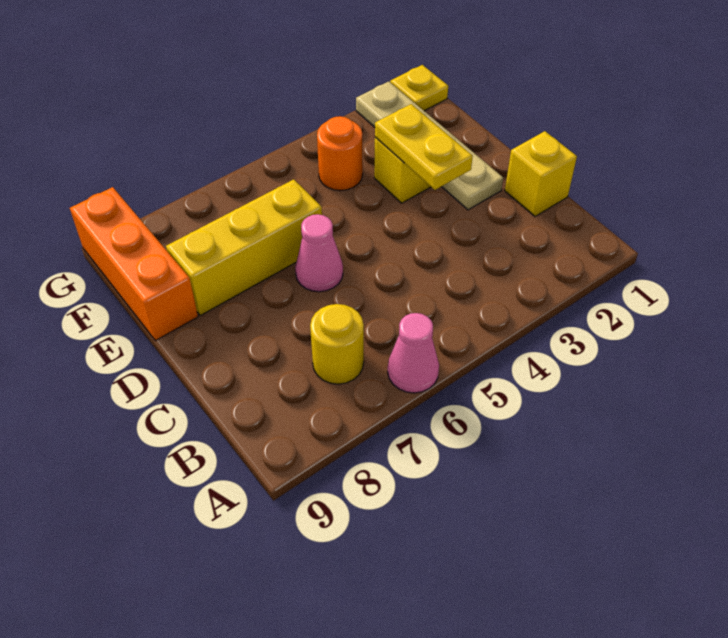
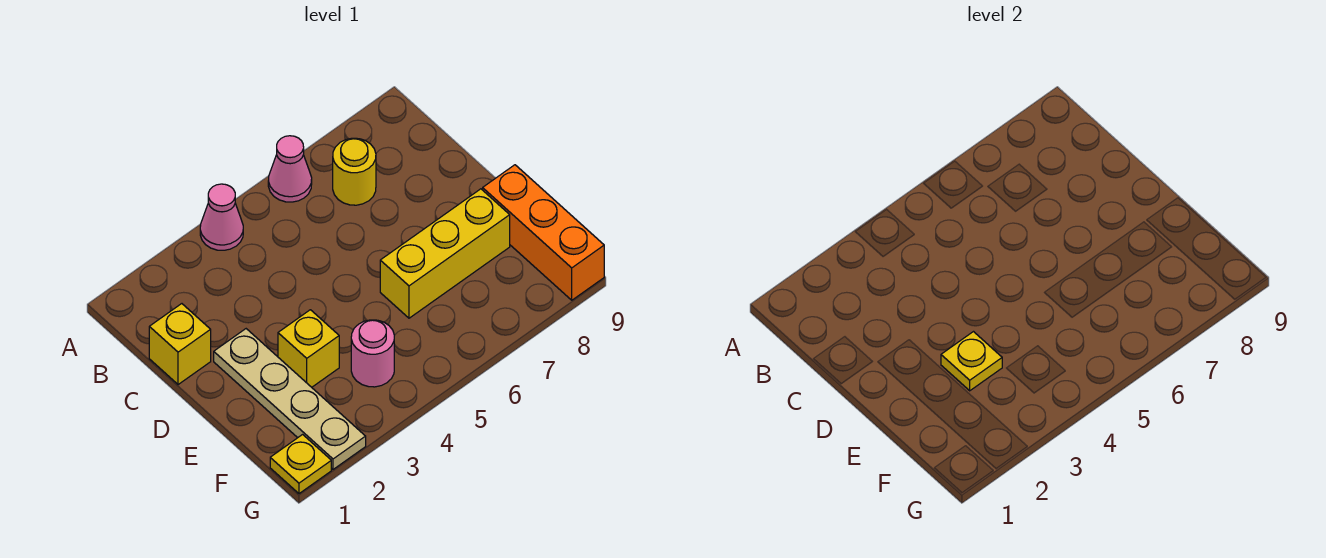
yellow plate D3:E3 level 2 -> yellow plate E3 level 2
pink cone D6 level 1 -> pink cone A4 level 1
orange round brick F4 level 1 -> pink round brick F4 level 1

